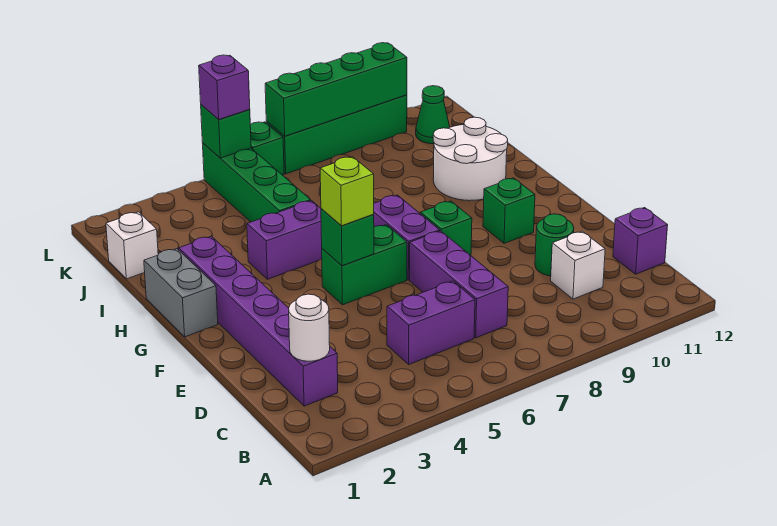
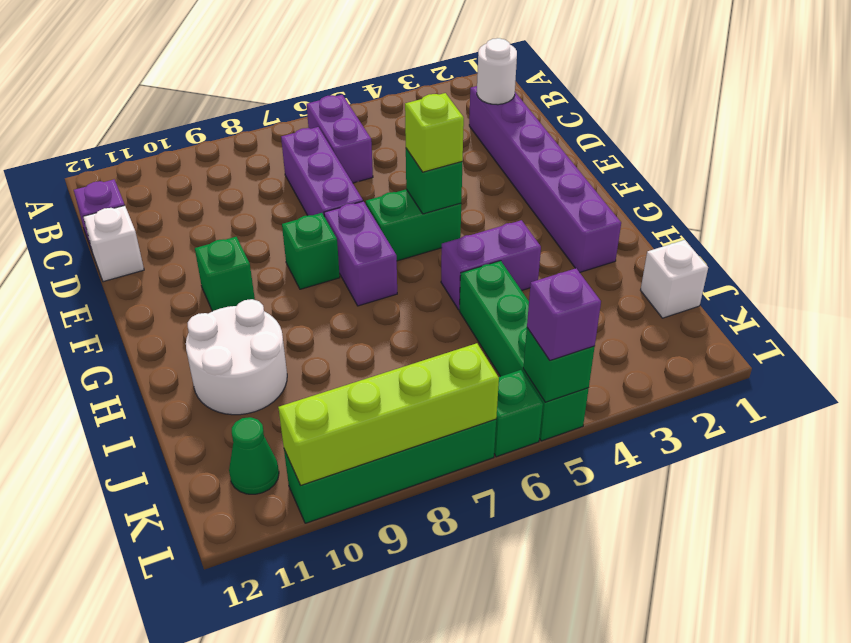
purple brick C5:C6 level 1 -> purple brick B6:C6 level 1
white brick C10 level 1 -> white brick D12 level 1
green round brick D10 level 1 -> none
grey brick G1:H1 level 1 -> none
green brick L7:L10 level 2 -> lime brick L7:L10 level 2

